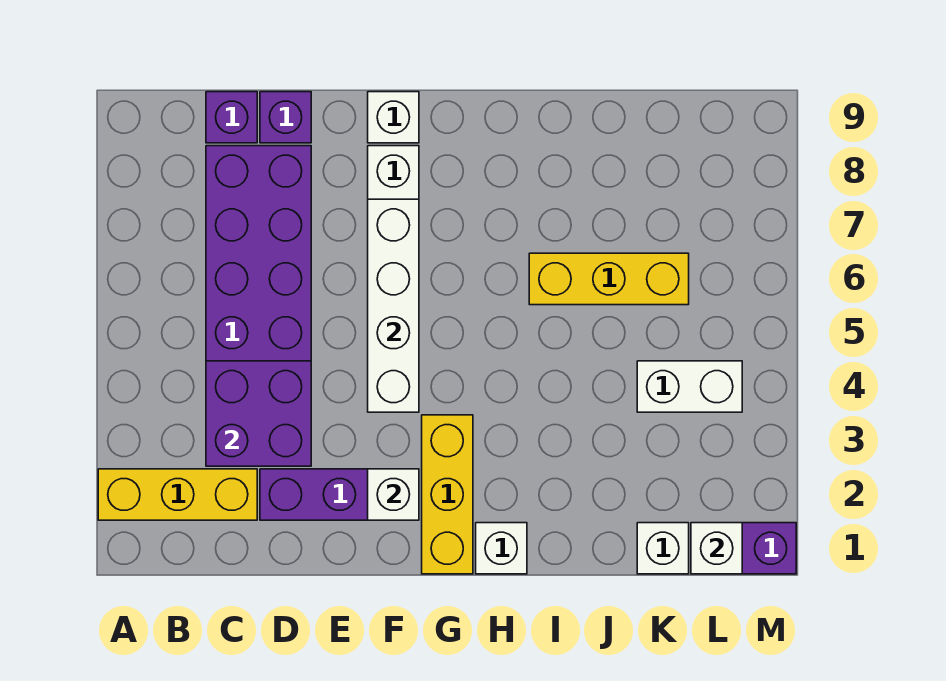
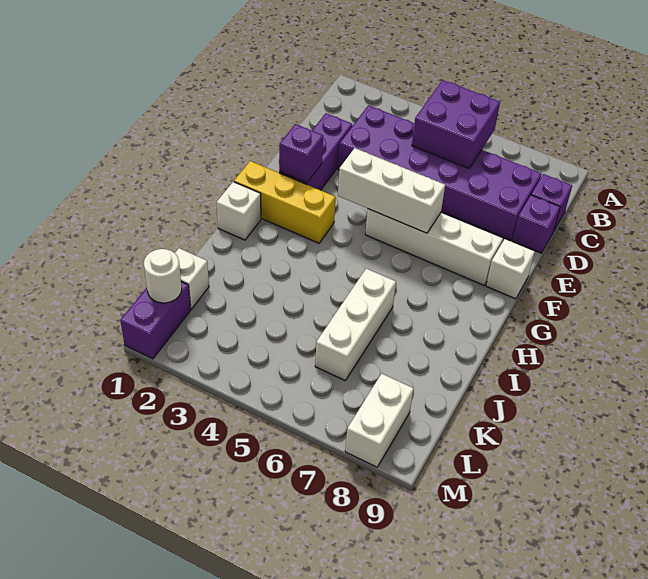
yellow brick A2:C2 level 1 -> none
purple brick C3:D4 level 2 -> purple brick B5:C6 level 2
white brick F2 level 2 -> purple brick F2 level 2
white brick F4:F7 level 2 -> white brick F4:F6 level 2
yellow brick I6:K6 level 1 -> white brick I6:K6 level 1
white brick K4:L4 level 1 -> white brick L8:M8 level 1
white brick L1 level 2 -> white round brick L1 level 2

